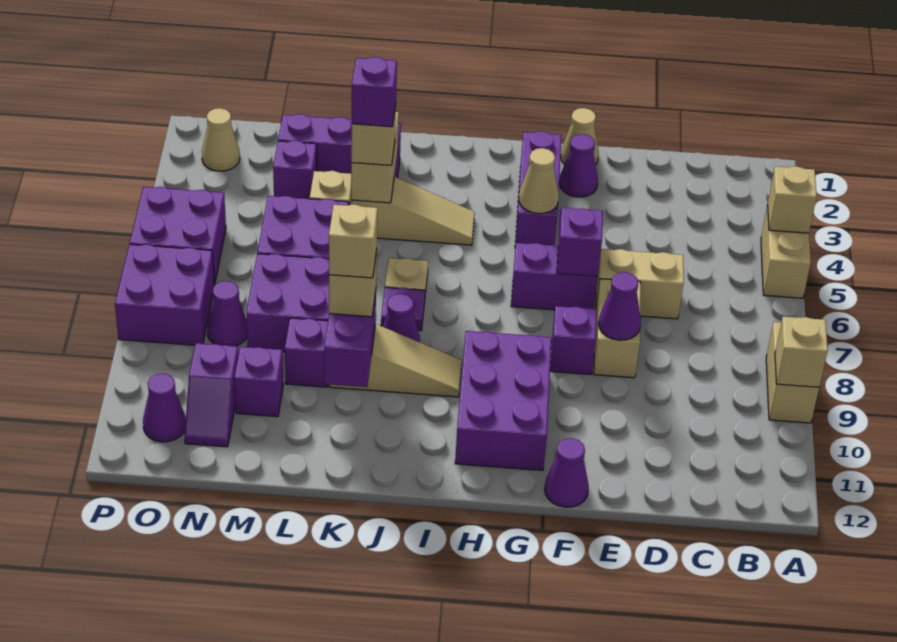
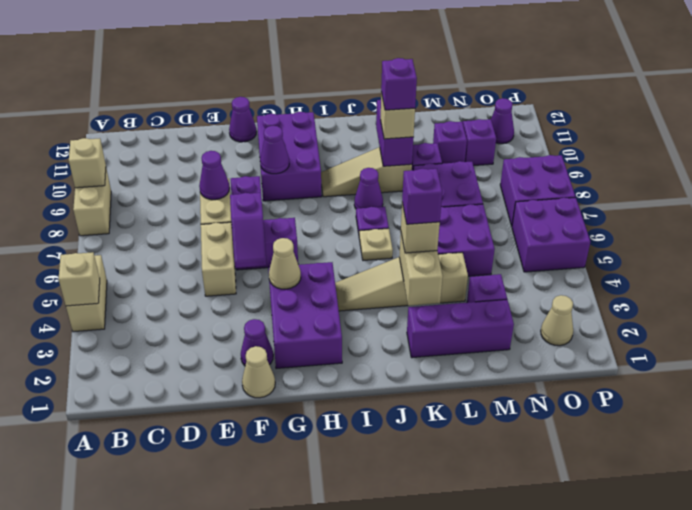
tan brick D6:E6 level 1 -> tan brick E5:E6 level 1
purple brick G2:G4 level 1 -> purple brick G2:H4 level 1
tan brick K9 level 4 -> purple brick K9 level 4
purple cone N8 level 1 -> purple cone G9 level 2

